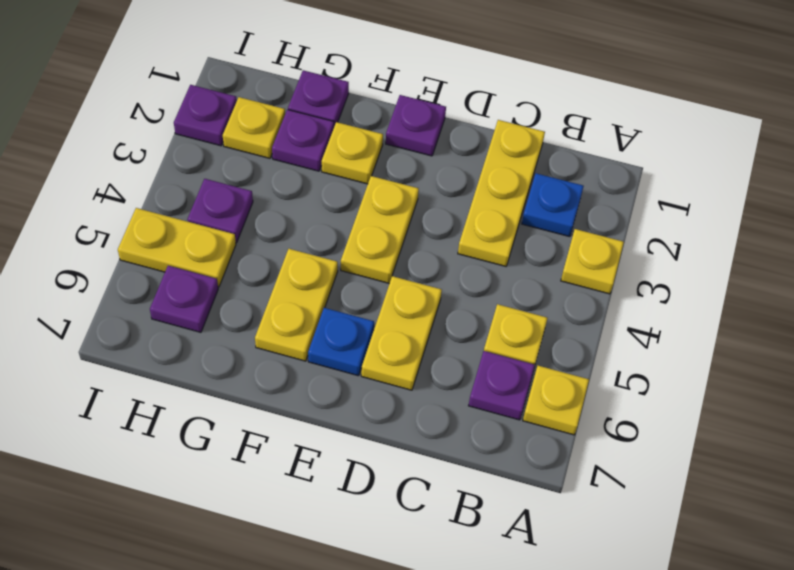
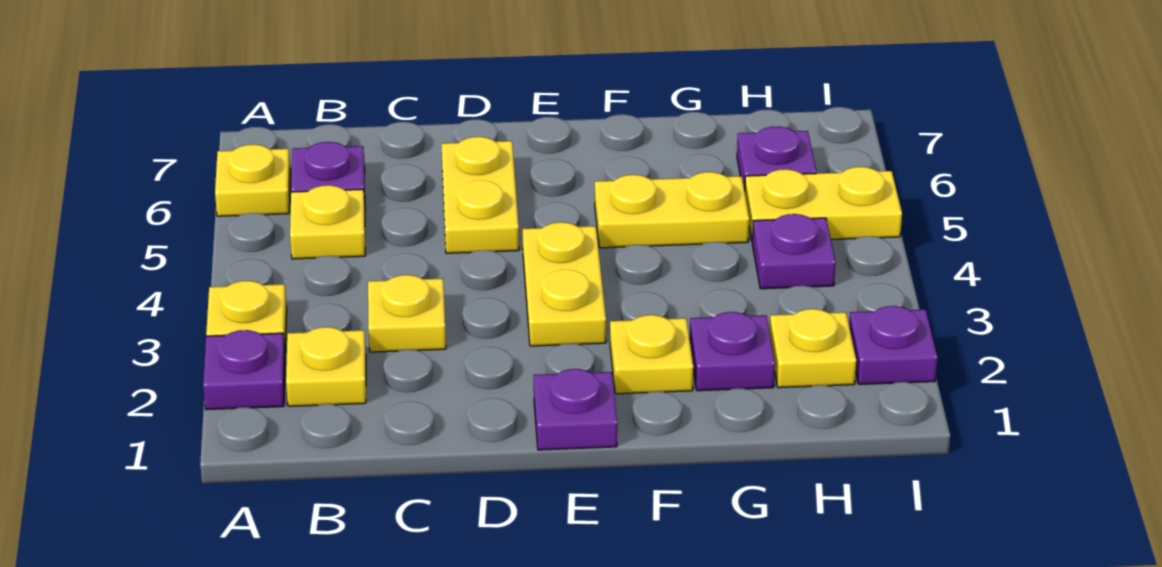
blue plate B2 level 1 -> yellow plate B2 level 1
yellow plate C1:C3 level 1 -> yellow plate C3 level 1
blue plate E6 level 1 -> none
yellow plate F5:F6 level 1 -> yellow plate F5:G5 level 1
purple plate G1 level 1 -> purple plate A2 level 1

